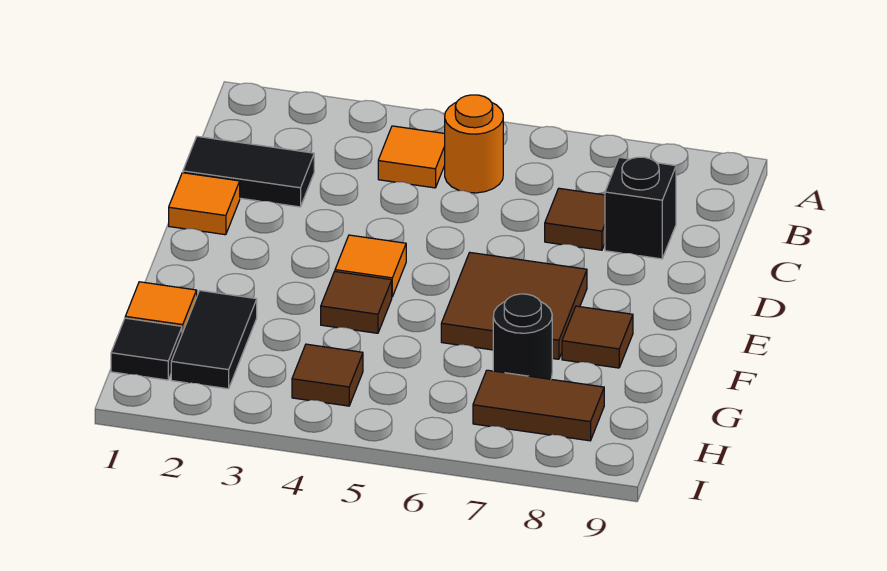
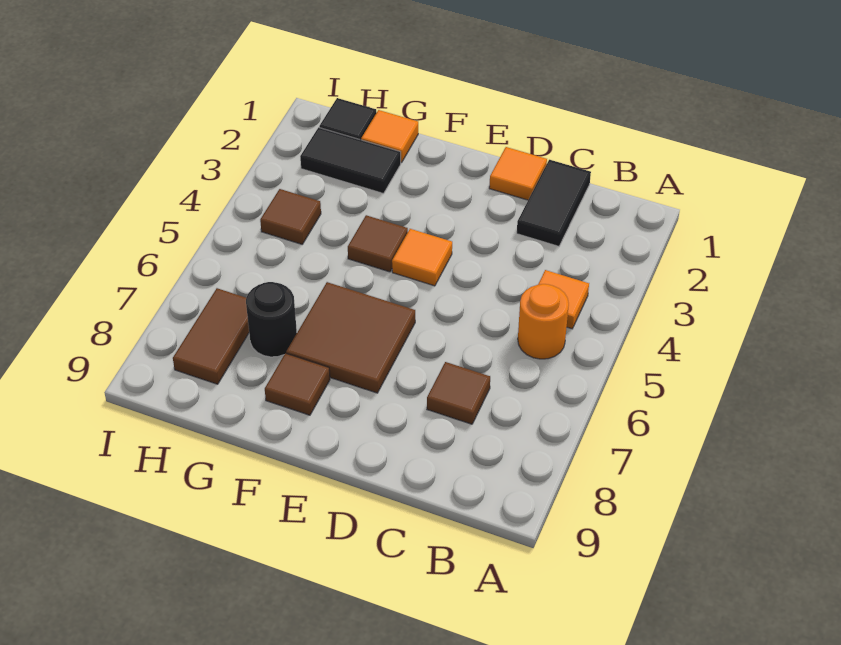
black brick C8 level 1 -> none

